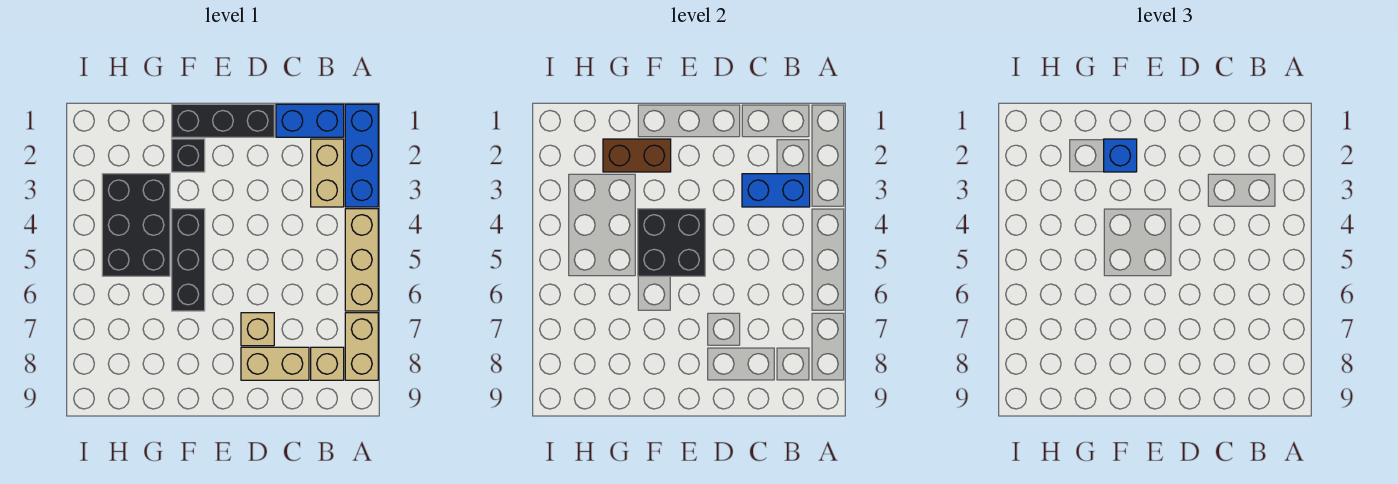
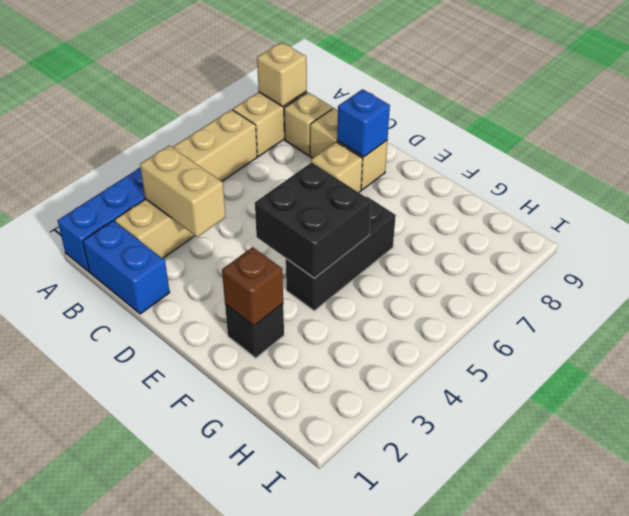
none -> tan brick A8 level 2
blue brick B3:C3 level 2 -> tan brick B3:C3 level 2
black brick D1:F1 level 1 -> none
brown brick F2:G2 level 2 -> brown brick F2 level 2
blue brick F2 level 3 -> blue brick D8 level 2
black brick G3:H5 level 1 -> none

